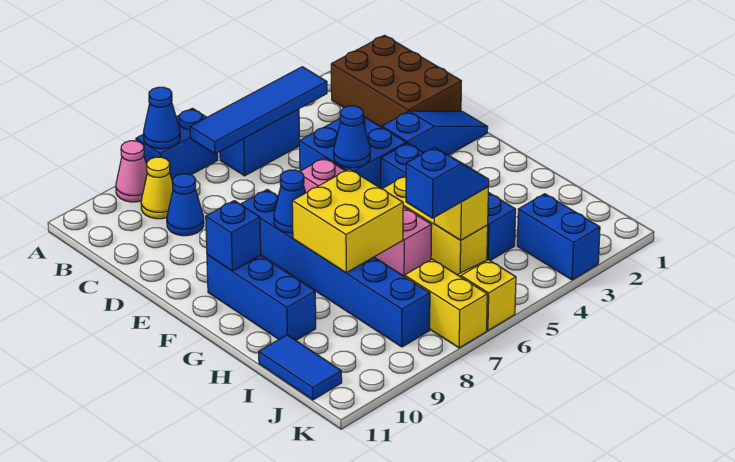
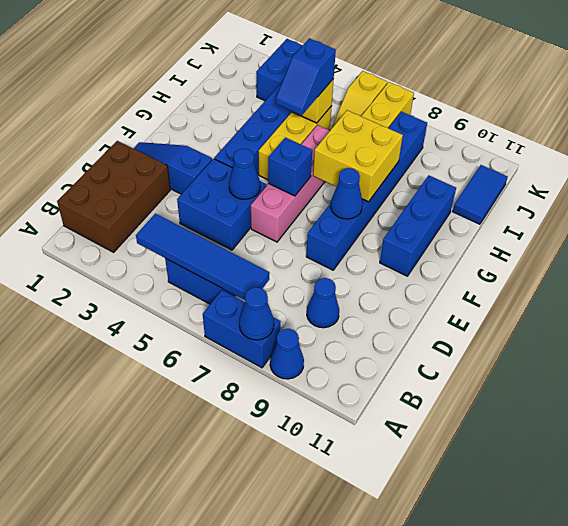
pink cone A9 level 1 -> blue cone A9 level 1
yellow cone B9 level 1 -> none
blue brick F10 level 2 -> blue brick F6 level 2
blue slope I5:I6 level 3 top 6 -> blue slope H5:I5 level 3 top I

